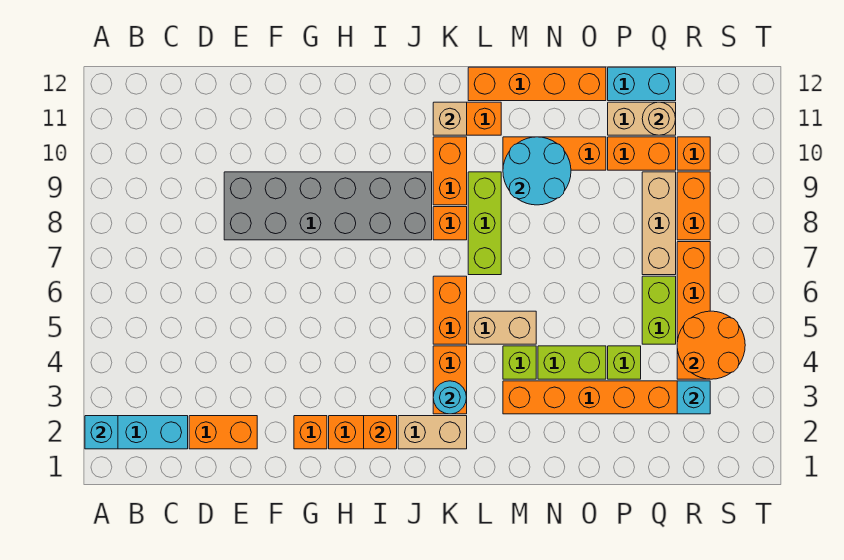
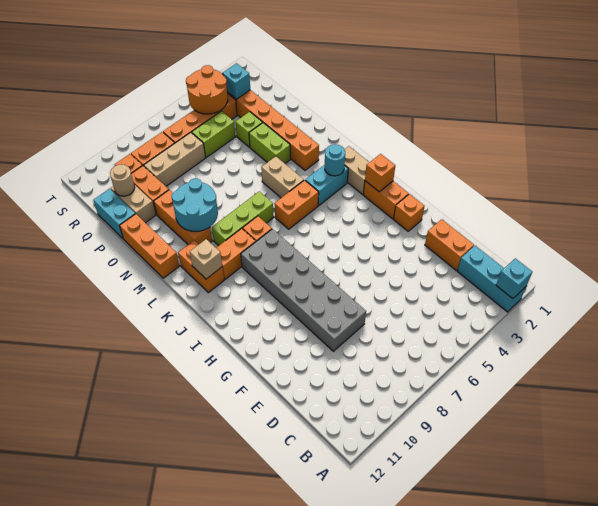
orange brick K3:K4 level 1 -> cyan brick K3:K4 level 1
orange brick L12:O12 level 1 -> orange brick M12:O12 level 1
lime brick M4 level 1 -> none

